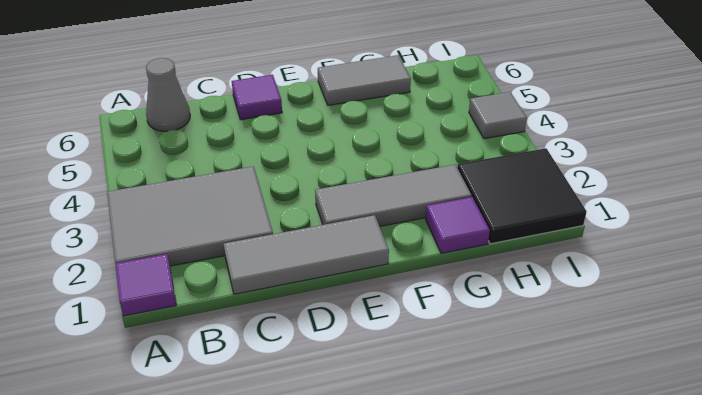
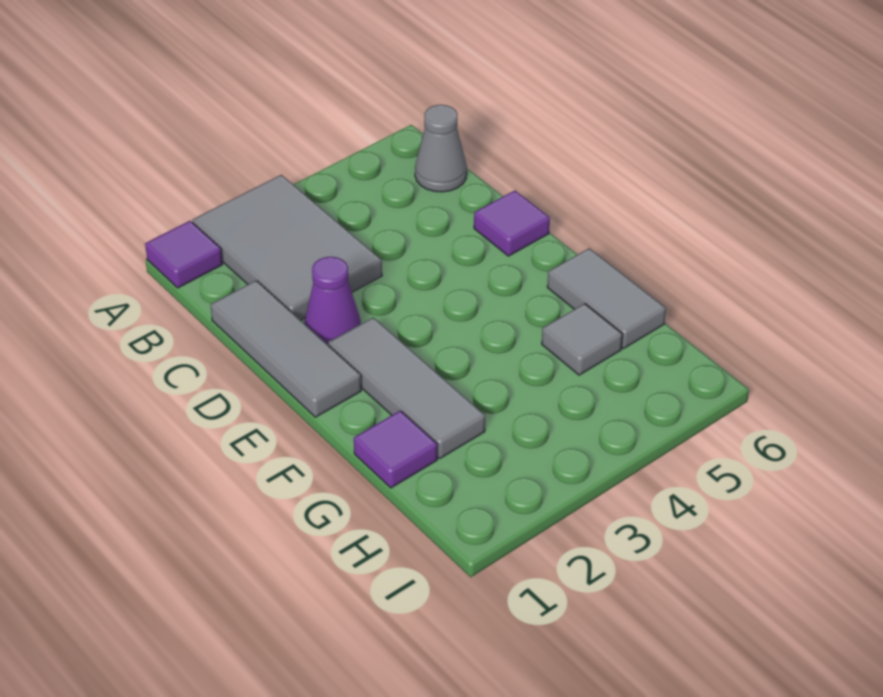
none -> purple cone D2 level 1
black tile H1:I2 level 1 -> none
grey tile I4 level 1 -> grey tile G5 level 1

